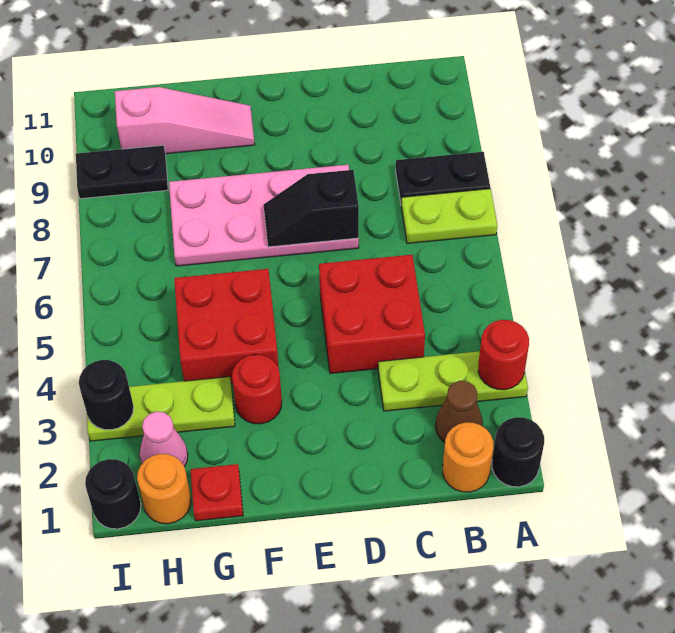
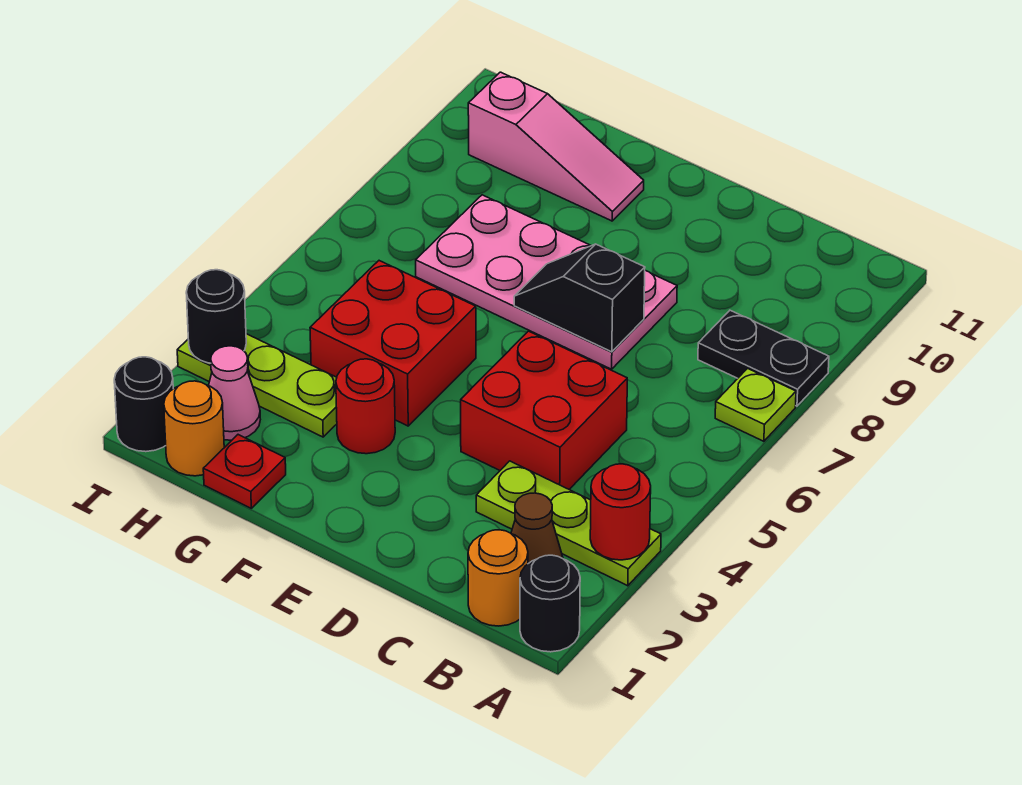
lime plate A7:B7 level 1 -> lime plate A7 level 1
black plate H9:I9 level 1 -> none

